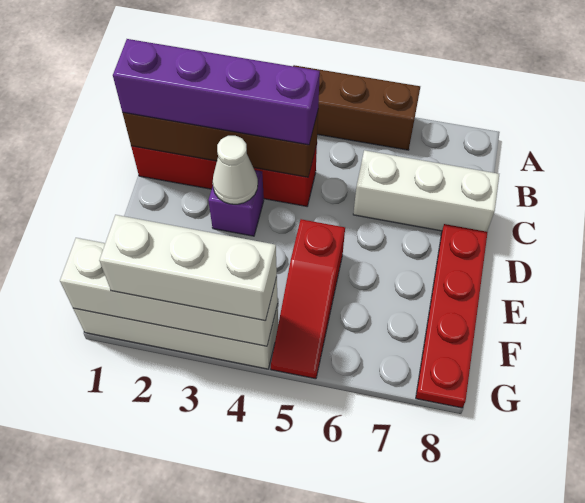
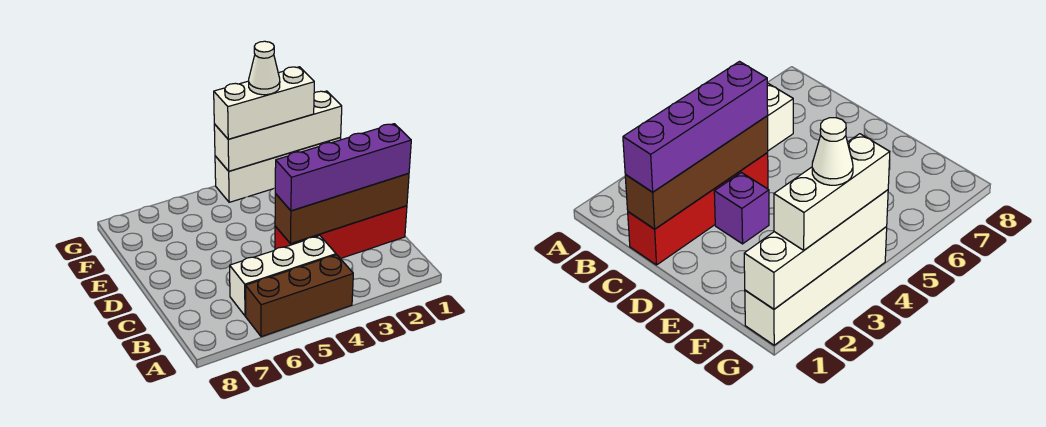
white brick C6:C8 level 1 -> white brick B4:B6 level 1
white cone D3 level 2 -> white cone G3 level 4
red plate D8:G8 level 1 -> none
red slope E5:G5 level 1 top E -> none

